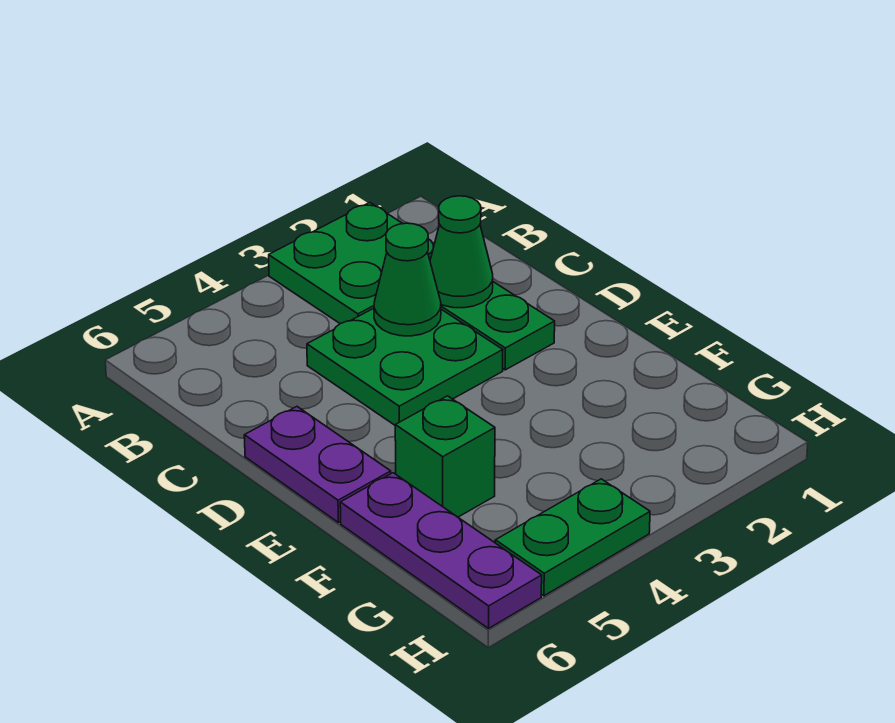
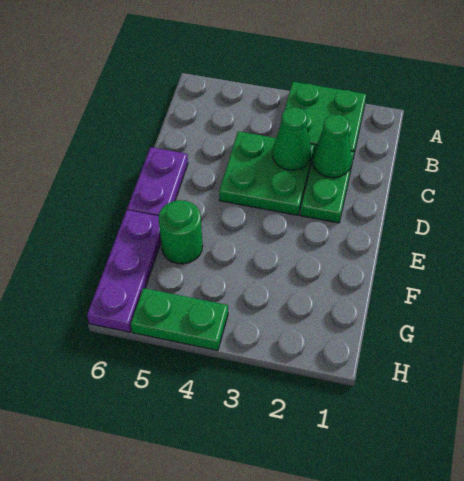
green brick F5 level 1 -> green round brick F5 level 1

